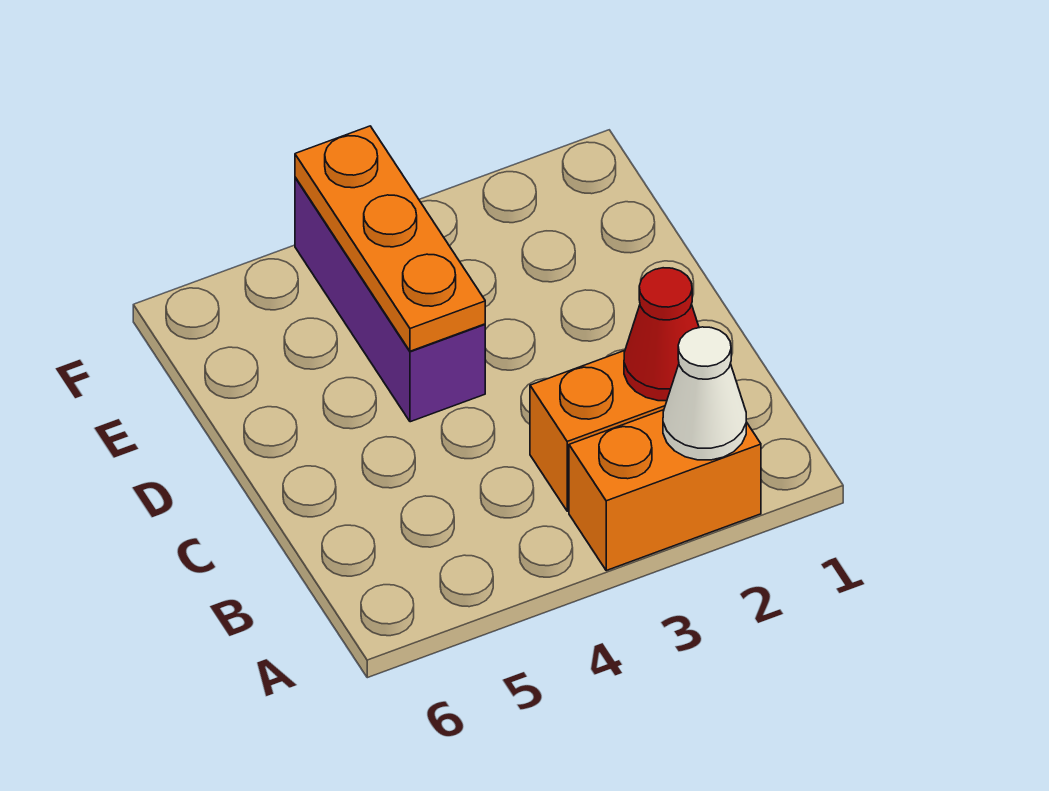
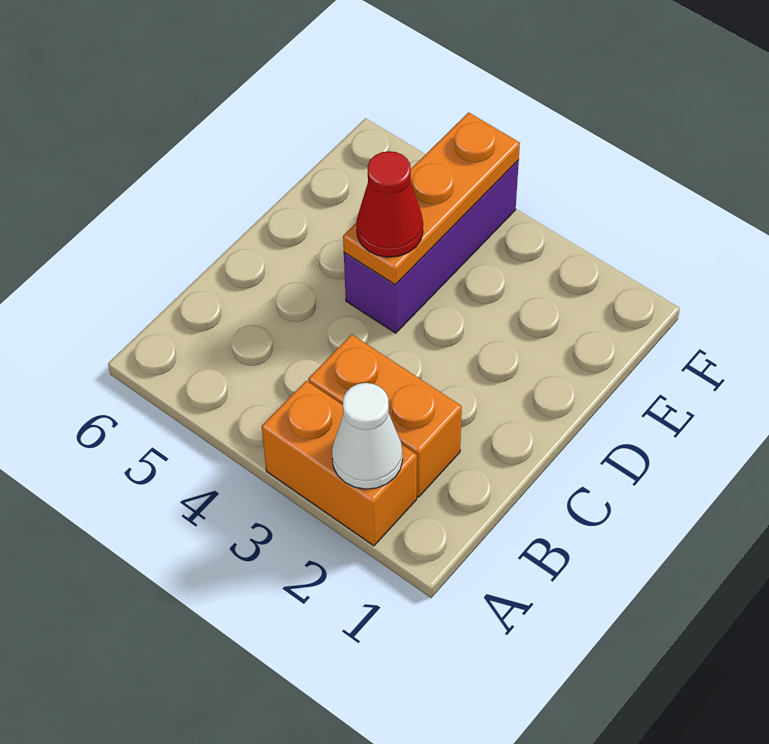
red cone B2 level 2 -> red cone D4 level 3

